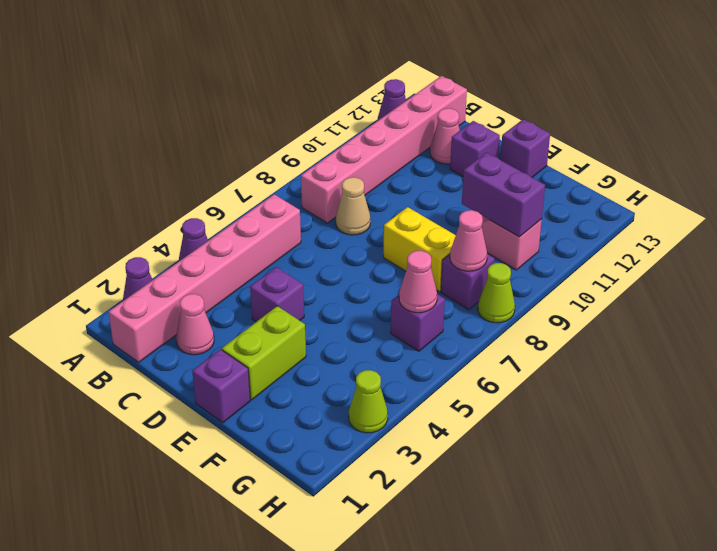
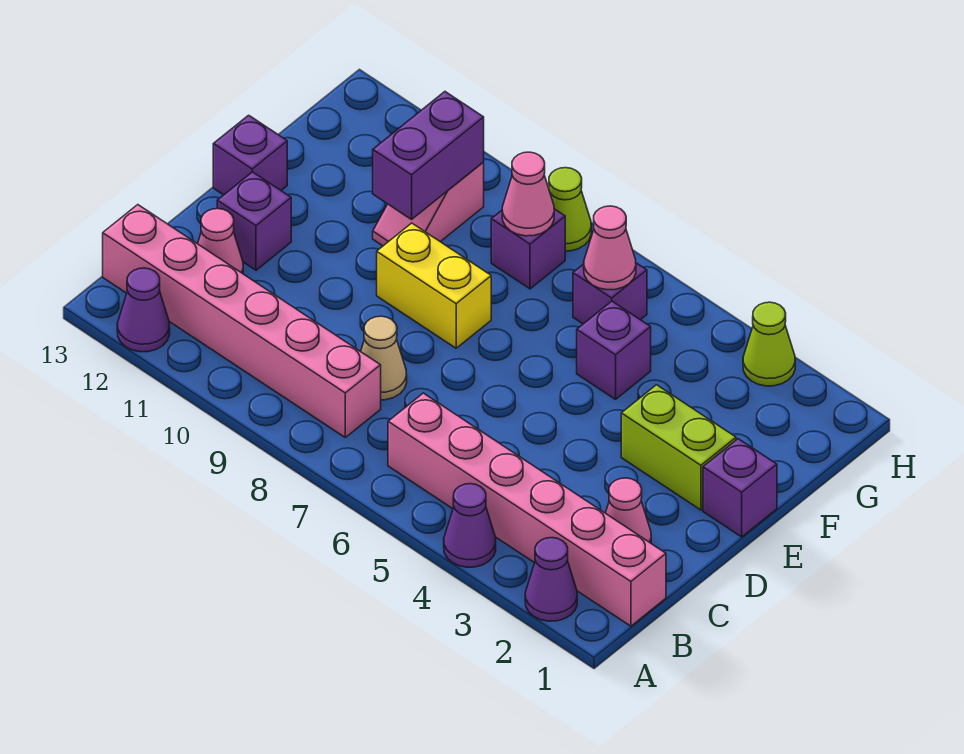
purple brick D4 level 1 -> purple brick F5 level 1
yellow brick E8:F8 level 1 -> yellow brick E8:E9 level 1

